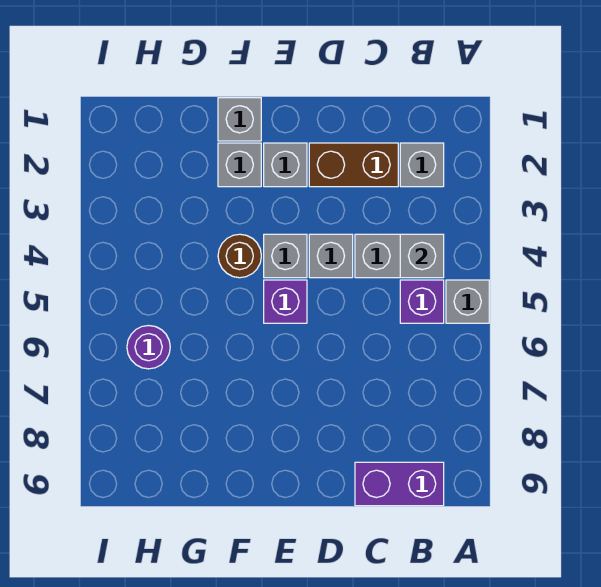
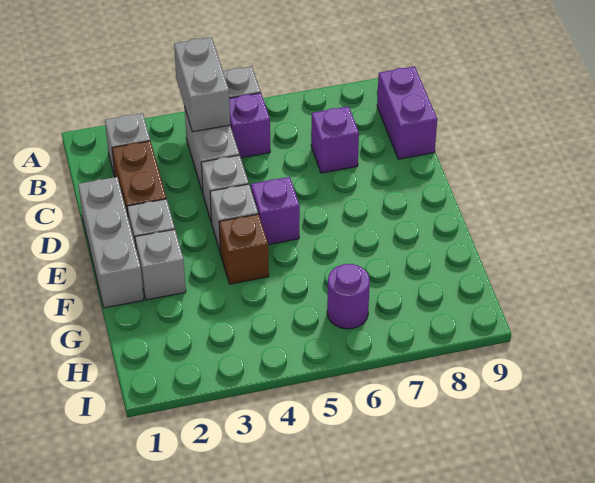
grey brick B4 level 2 -> grey brick A4:B4 level 2
none -> purple brick C7 level 1
grey brick F1 level 1 -> grey brick D1:F1 level 1
brown round brick F4 level 1 -> brown brick F4 level 1

